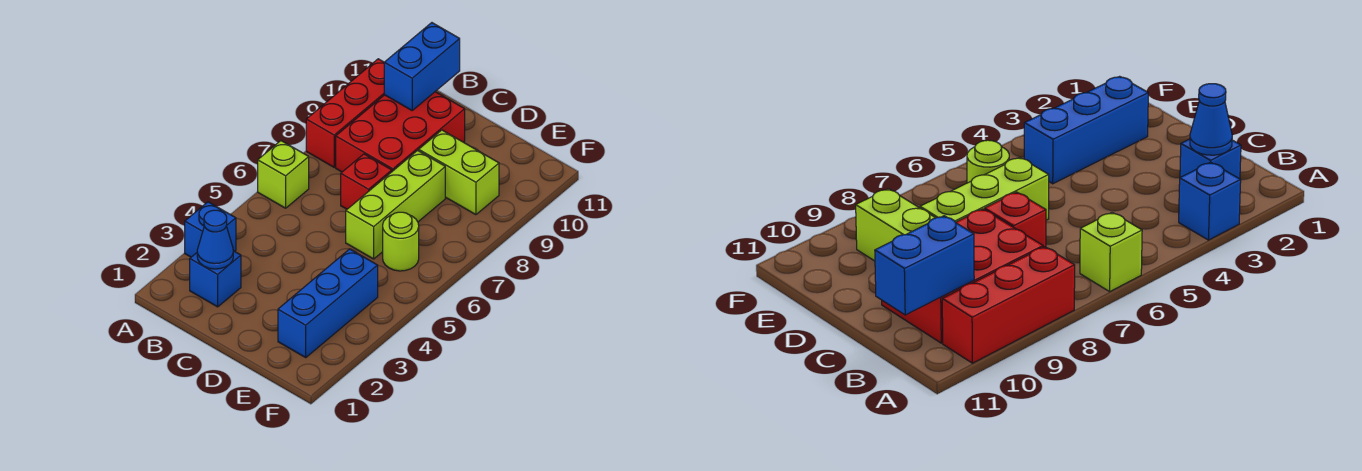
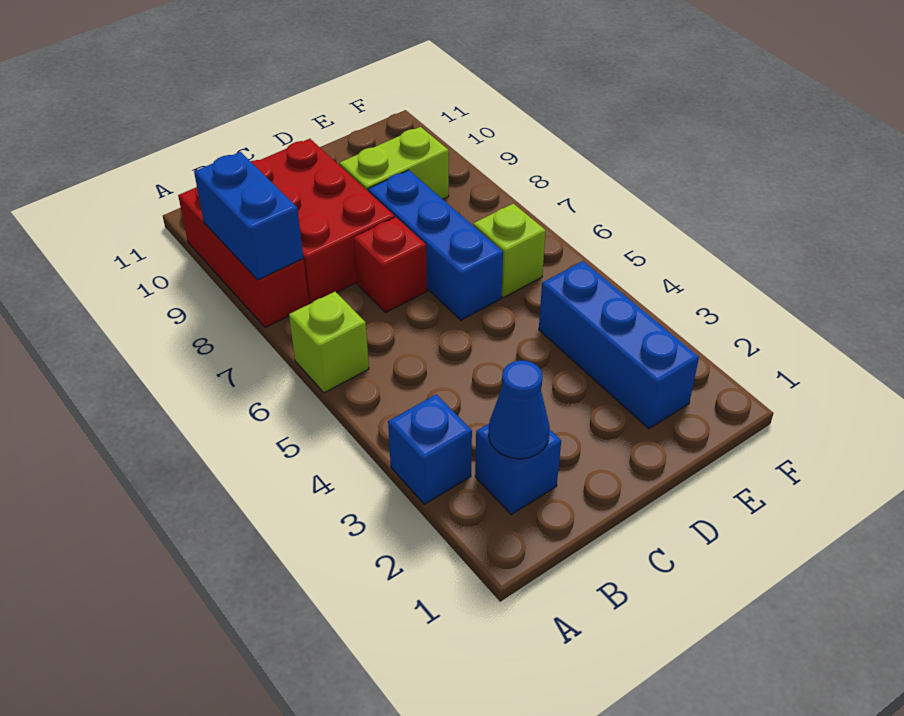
blue brick B10:B11 level 2 -> blue brick A8:A9 level 2
lime brick D6:D8 level 1 -> blue brick D6:D8 level 1
lime round brick E6 level 1 -> lime brick E6 level 1

